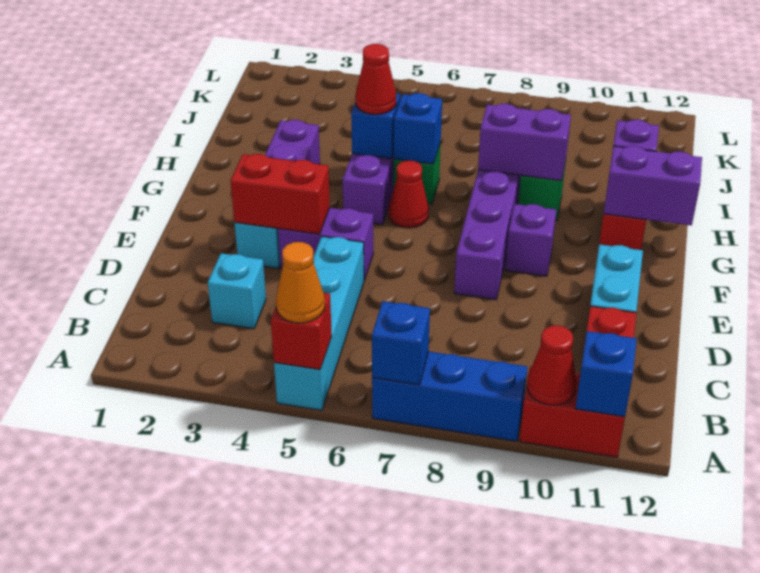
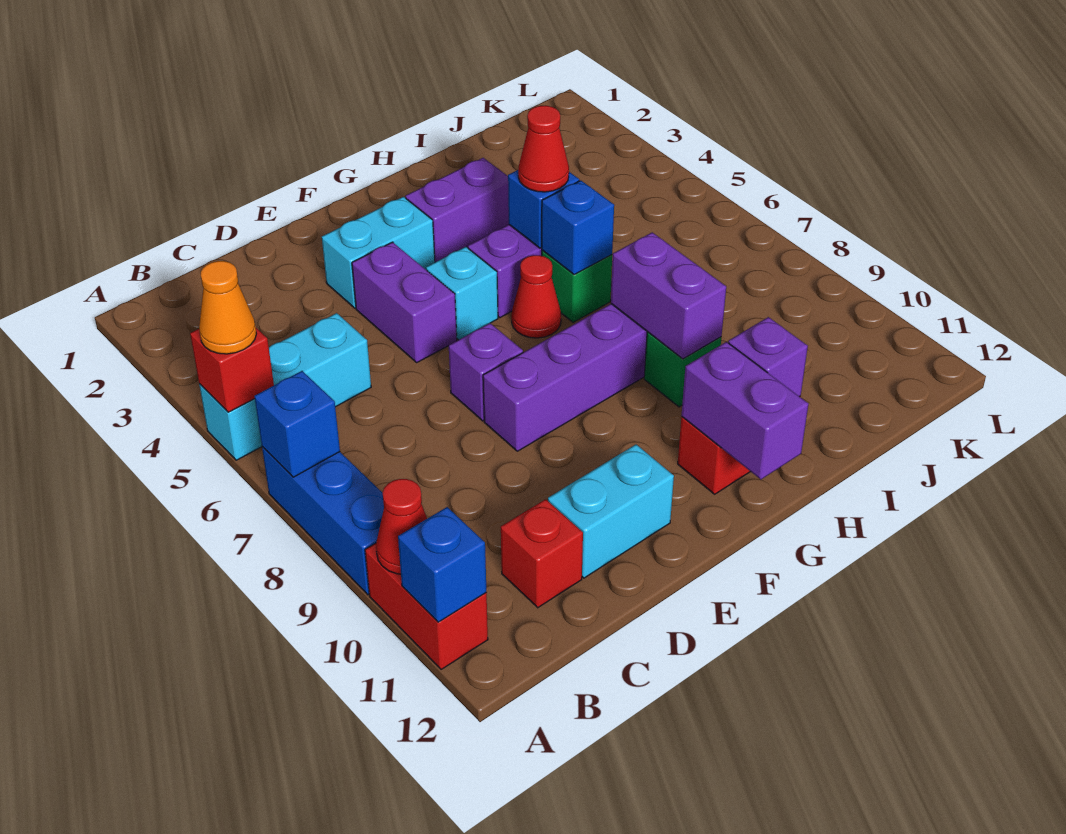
cyan brick A5:D5 level 1 -> cyan brick A5:C5 level 1
cyan brick C3 level 1 -> cyan brick F5 level 1
red brick E3:E4 level 2 -> none
purple brick F9 level 1 -> purple brick E7 level 1

